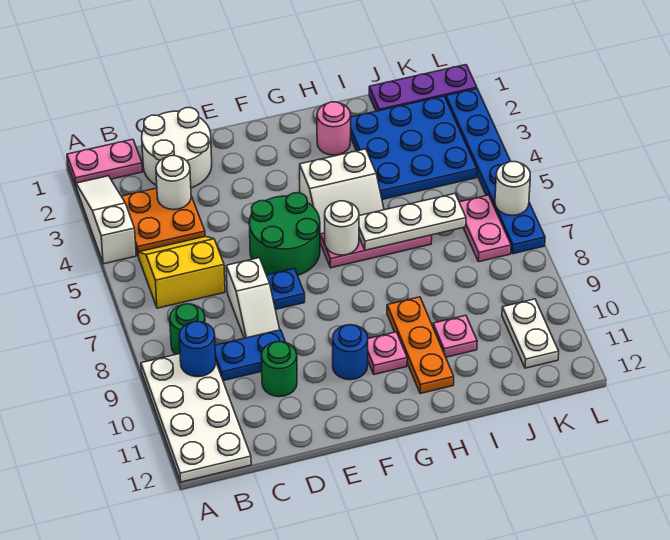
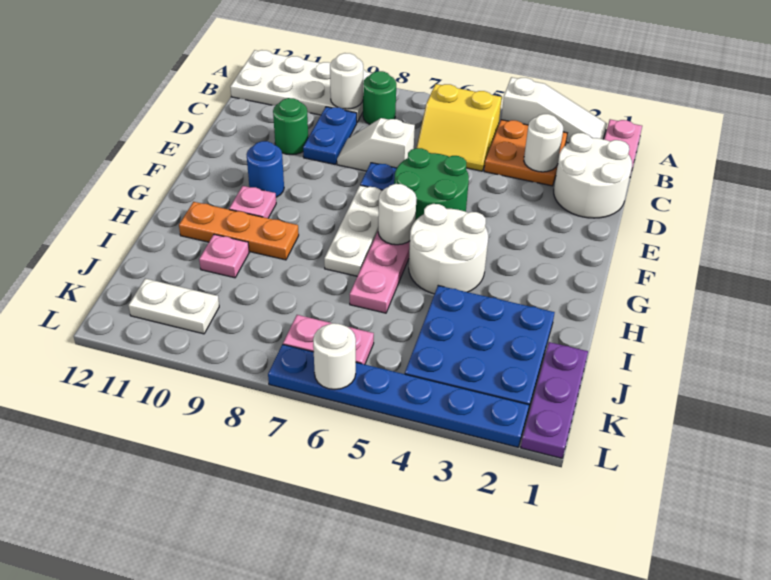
yellow slope B5:C6 level 1 top 6 -> yellow slope B5:C6 level 1 top B
blue round brick B9 level 2 -> white round brick B9 level 2
white slope G4:H5 level 1 top 4 -> white round brick G4:H5 level 1
pink round brick H2 level 1 -> none
white plate H6:J6 level 2 -> white plate F7:H7 level 1

